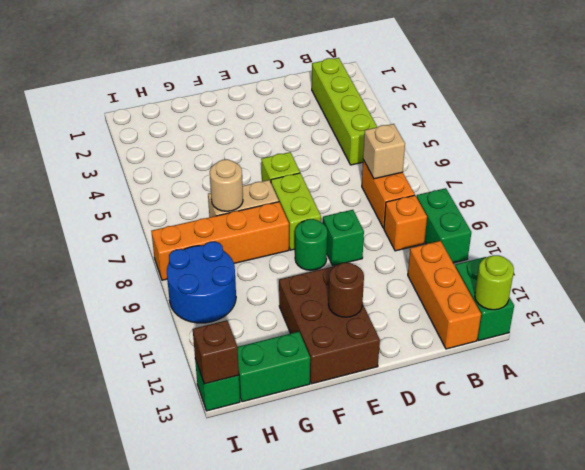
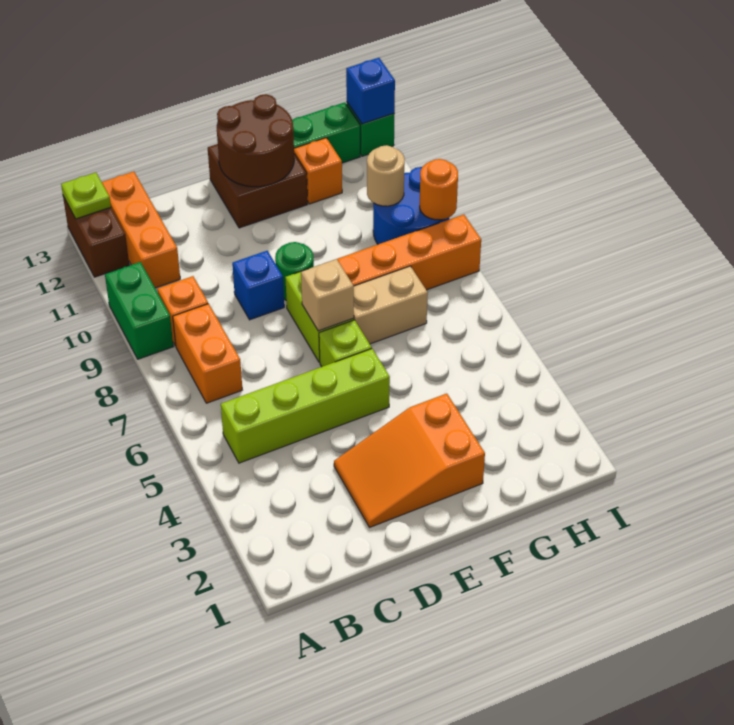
green brick A12:A13 level 1 -> brown brick A12:A13 level 1
lime round brick A13 level 2 -> lime plate A13 level 2
lime brick B2:B5 level 1 -> lime brick B5:E5 level 1
tan brick B7 level 2 -> tan brick E7 level 2
none -> orange slope D2:F3 level 1 top F
green brick D9 level 1 -> blue brick D9 level 1
brown brick E11:F13 level 1 -> brown brick E12:F13 level 1
brown round brick E12 level 2 -> brown round brick E12:F13 level 2
tan round brick G7 level 2 -> tan round brick H10 level 2
none -> orange brick G12 level 1
none -> orange round brick I9 level 2
brown brick I13 level 2 -> blue brick I13 level 2

